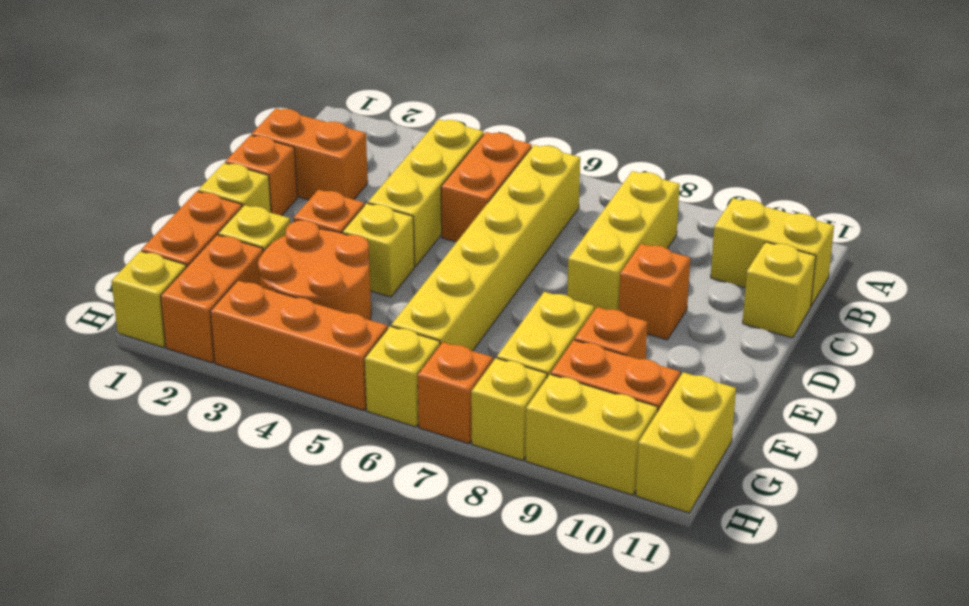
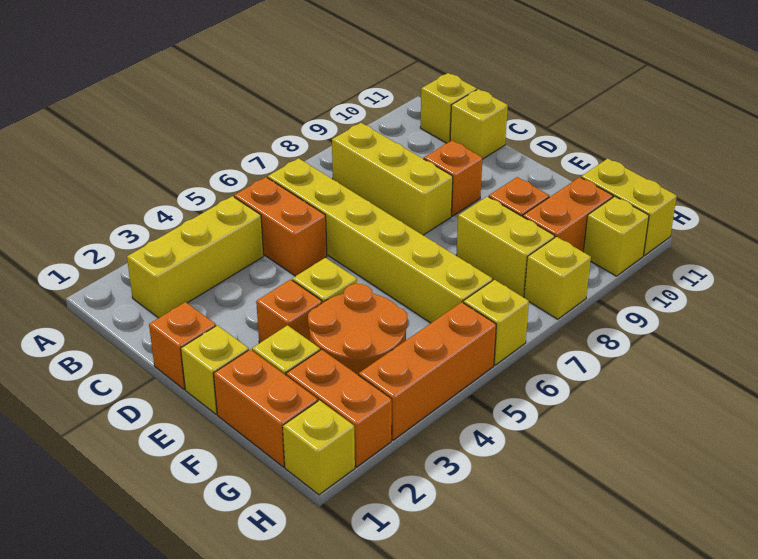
yellow brick B4:D4 level 1 -> yellow brick B2:B4 level 1
yellow brick B10:B11 level 1 -> yellow brick B11 level 1
orange brick C1:C2 level 1 -> none
orange brick H7 level 1 -> none
yellow brick H9:H10 level 1 -> yellow brick H10 level 1

